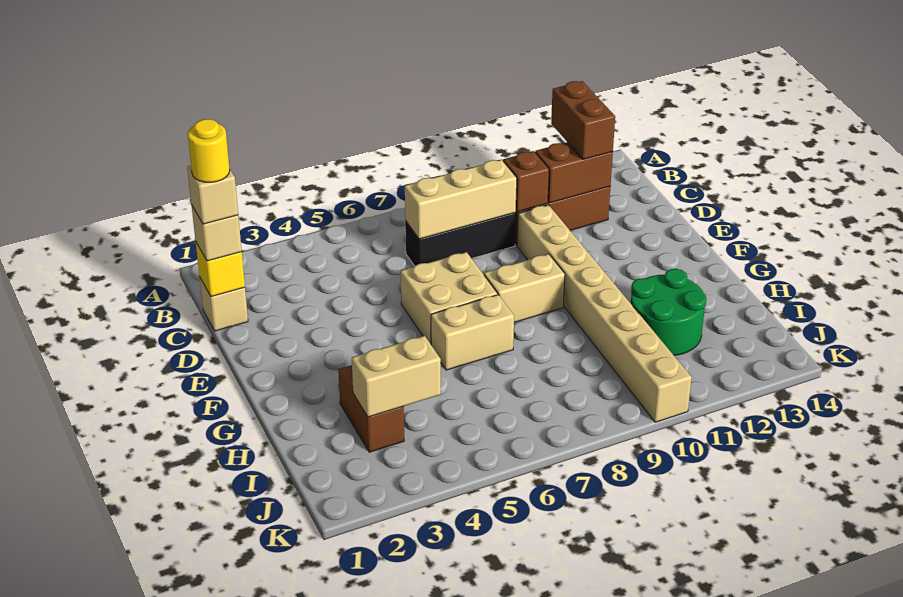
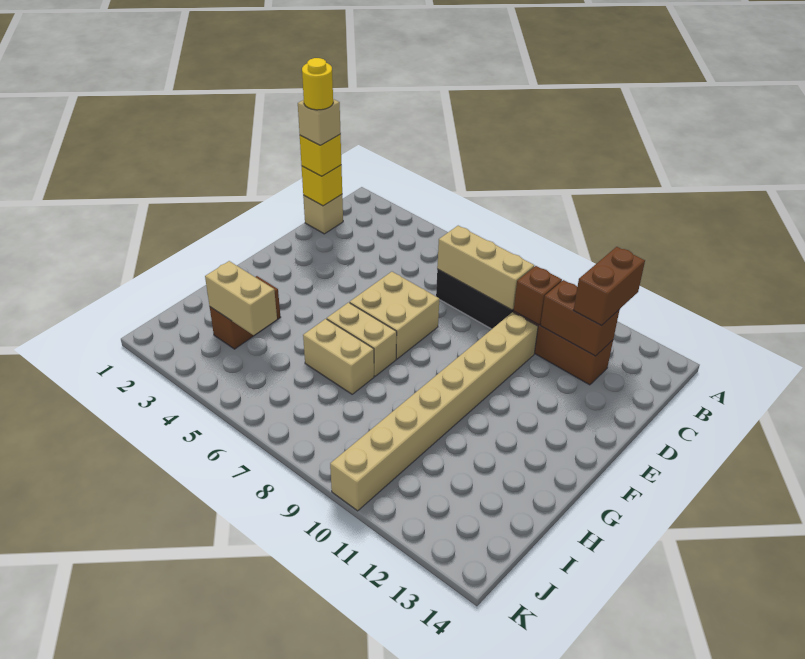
tan brick C1 level 3 -> yellow brick C1 level 3
tan brick F8:F9 level 1 -> tan brick H6:H7 level 1
green round brick H11:I12 level 1 -> none

